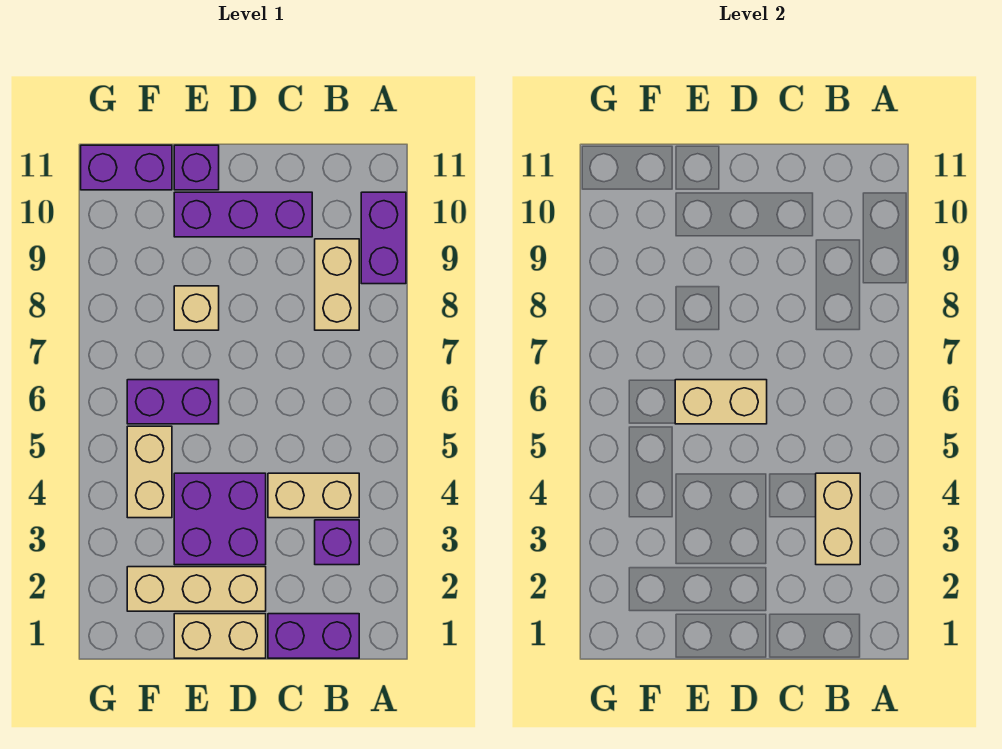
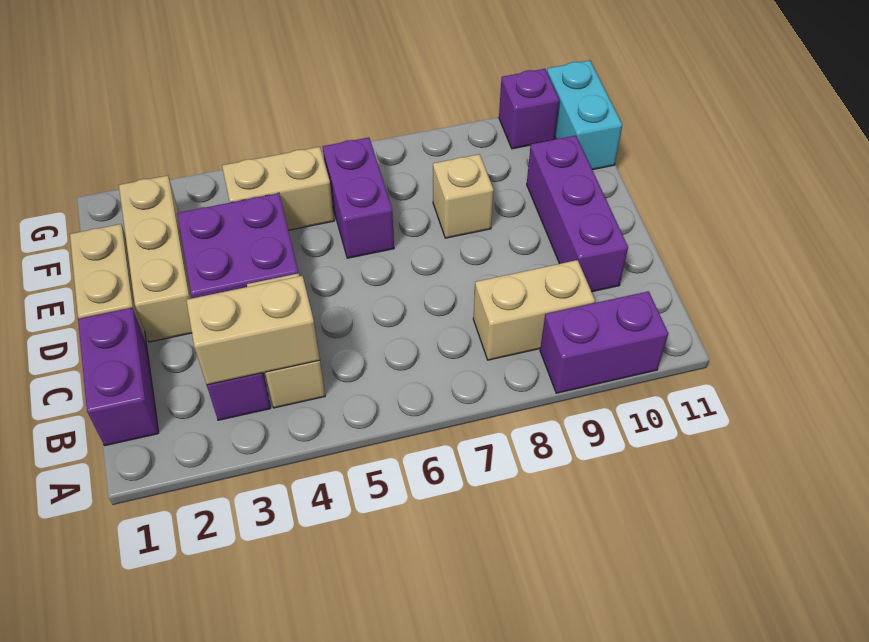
tan brick D6:E6 level 2 -> none
purple brick E11 level 1 -> purple brick G10 level 1
purple brick F11:G11 level 1 -> cyan brick F11:G11 level 1

